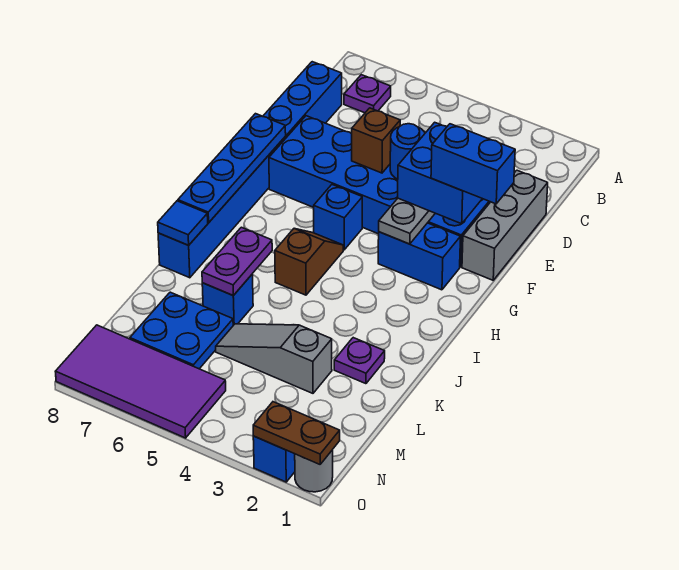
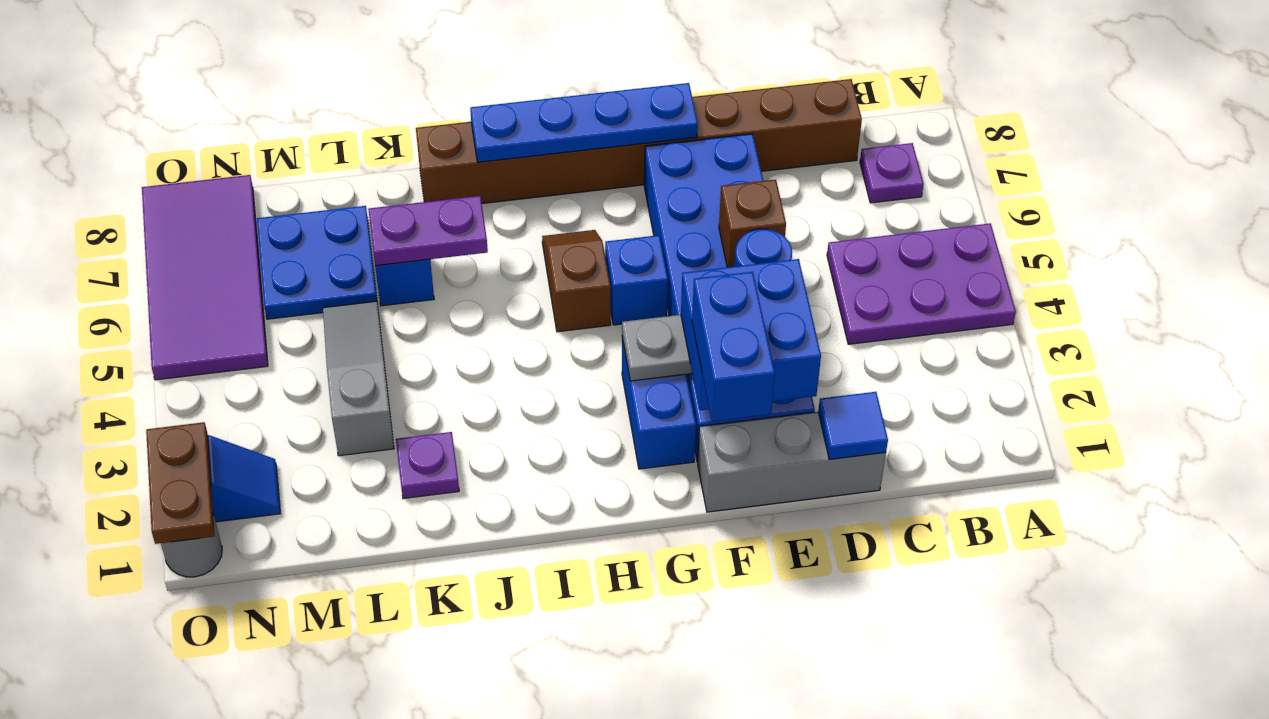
none -> purple plate A4:C5 level 1
blue brick C8:J8 level 1 -> brown brick C8:J8 level 1
brown slope H5:I5 level 1 top I -> brown slope H5:H6 level 1 top 5
blue tile J8 level 2 -> blue tile D1 level 2

